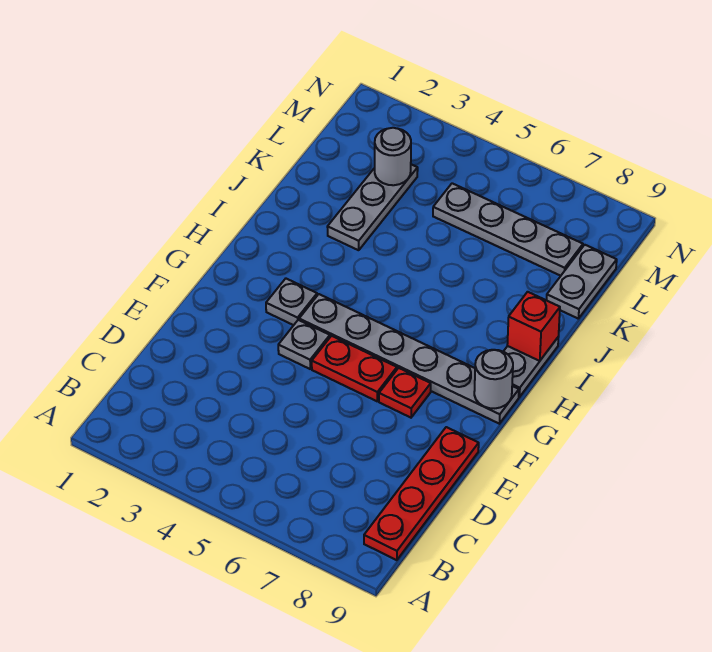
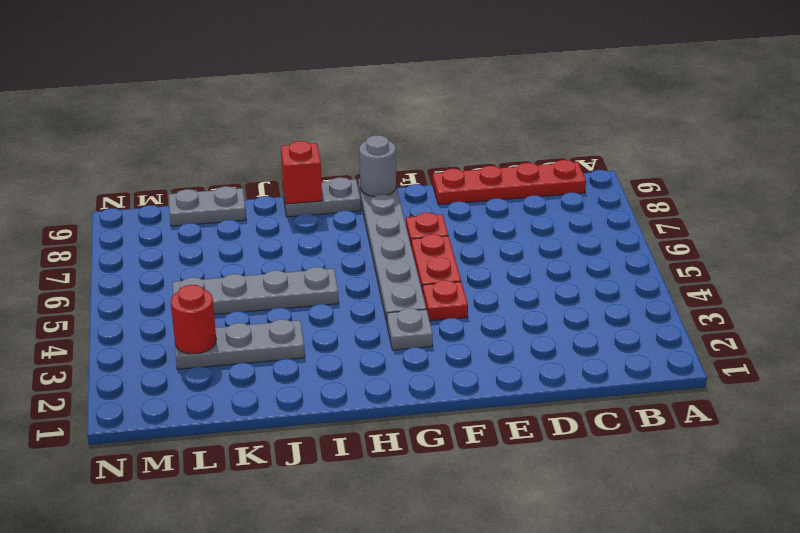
grey plate F4 level 1 -> red plate F4 level 1
grey round brick L3 level 2 -> red round brick L3 level 2
grey plate L5:L8 level 1 -> grey plate I5:L5 level 1

